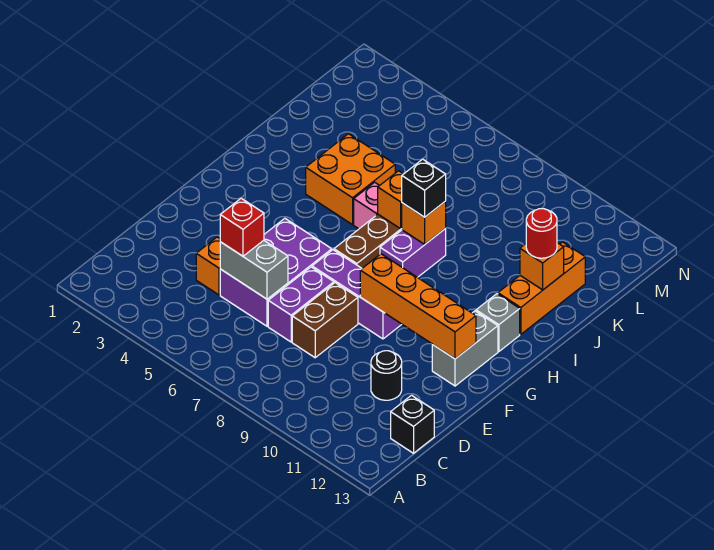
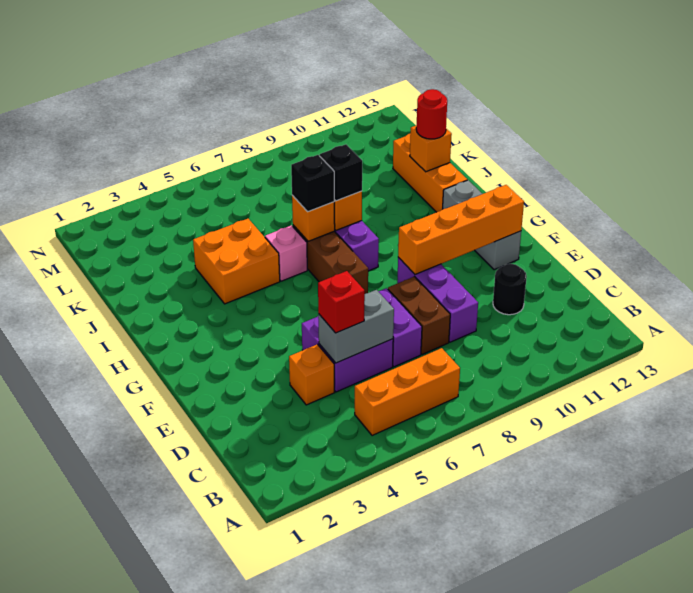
none -> orange brick B5:B7 level 1
black brick C13 level 1 -> black brick I7 level 3
purple brick D5:F6 level 1 -> purple brick D5:E6 level 1
purple brick F7:F9 level 1 -> purple brick D9:F9 level 1

